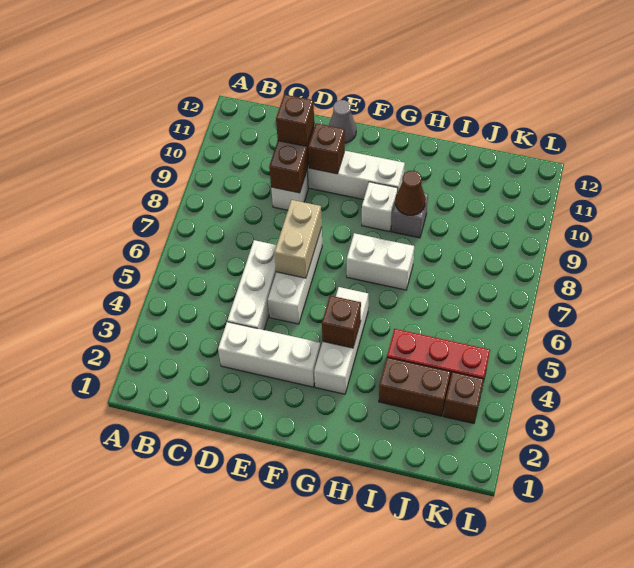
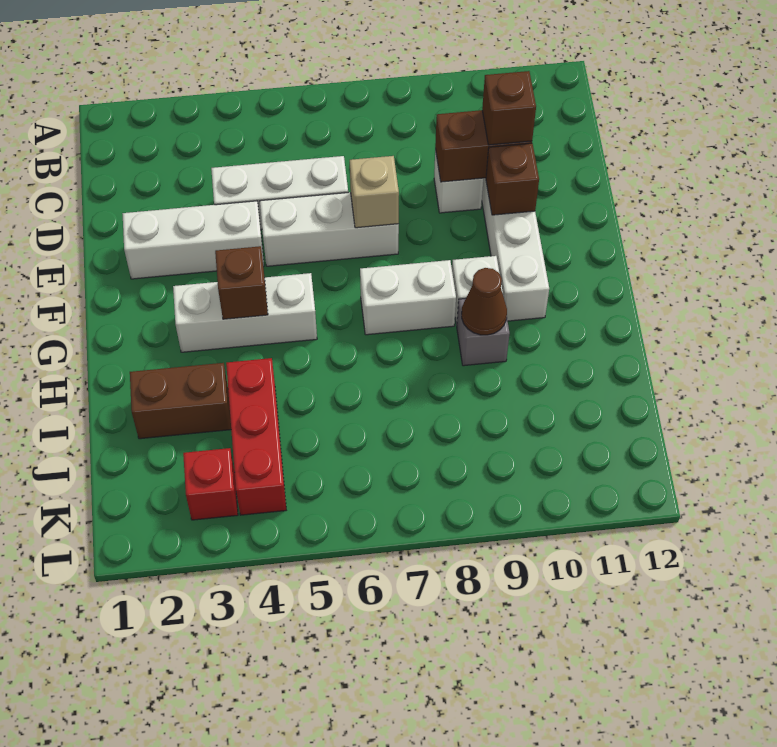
white brick D3:F3 level 1 -> white brick E2:E4 level 1
tan brick E6:E7 level 2 -> tan brick E7 level 2
grey cone E12 level 1 -> none
white brick G7:H7 level 1 -> white brick G7:G8 level 1
brown brick I3:J3 level 1 -> brown brick I2:I3 level 1
brown brick K3 level 1 -> red brick K3 level 1

